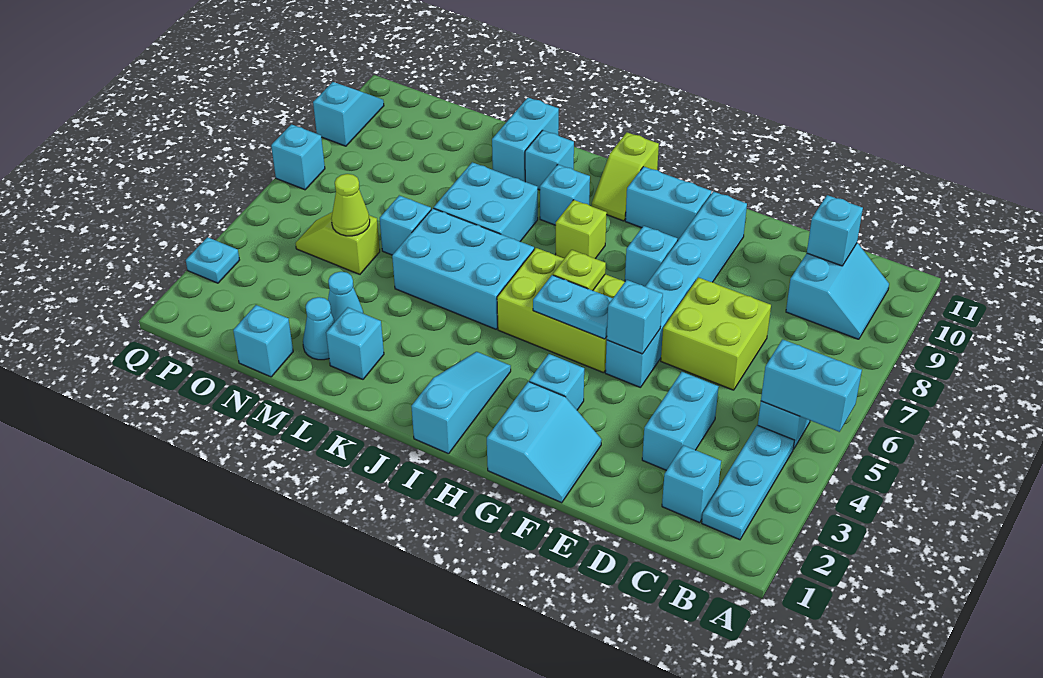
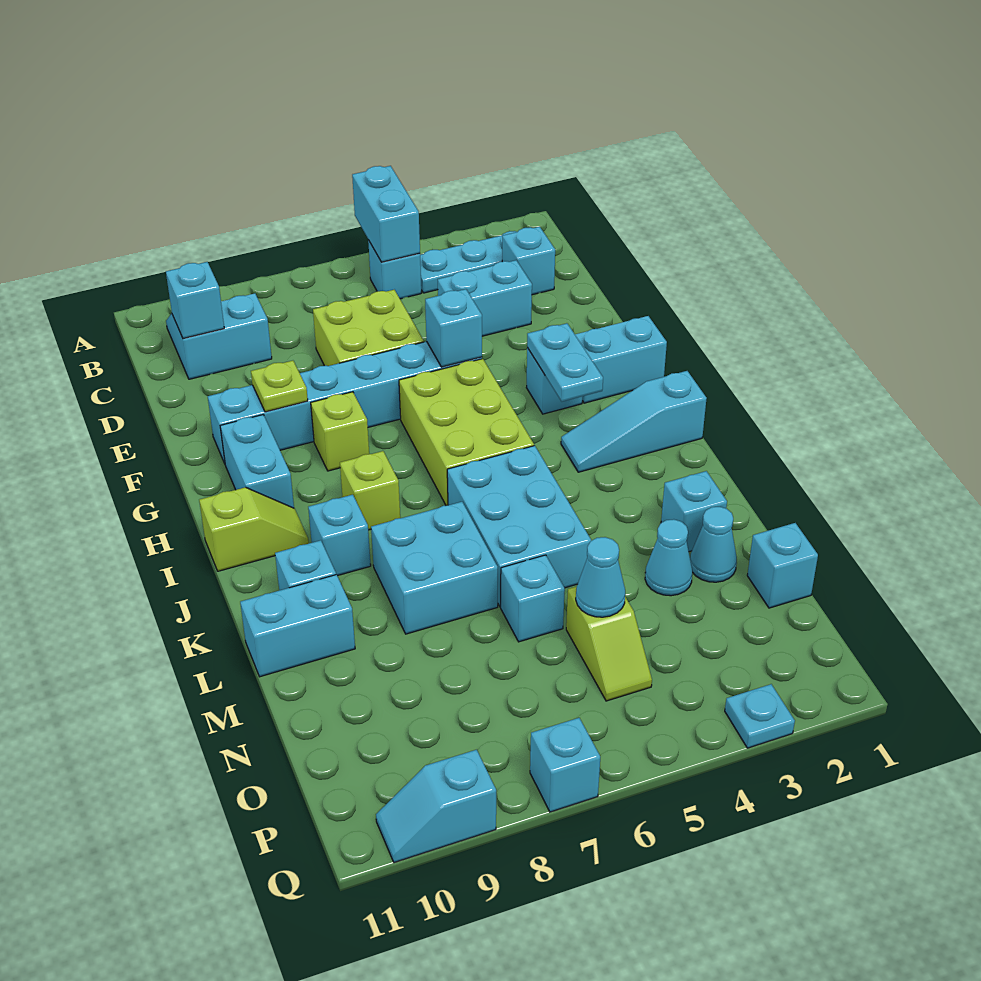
cyan plate G5:H5 level 2 -> cyan plate G3:H3 level 2
cyan brick G8 level 1 -> lime brick G8 level 1
lime plate H6 level 2 -> lime plate F9 level 2
lime cone N5 level 2 -> cyan cone N5 level 2

